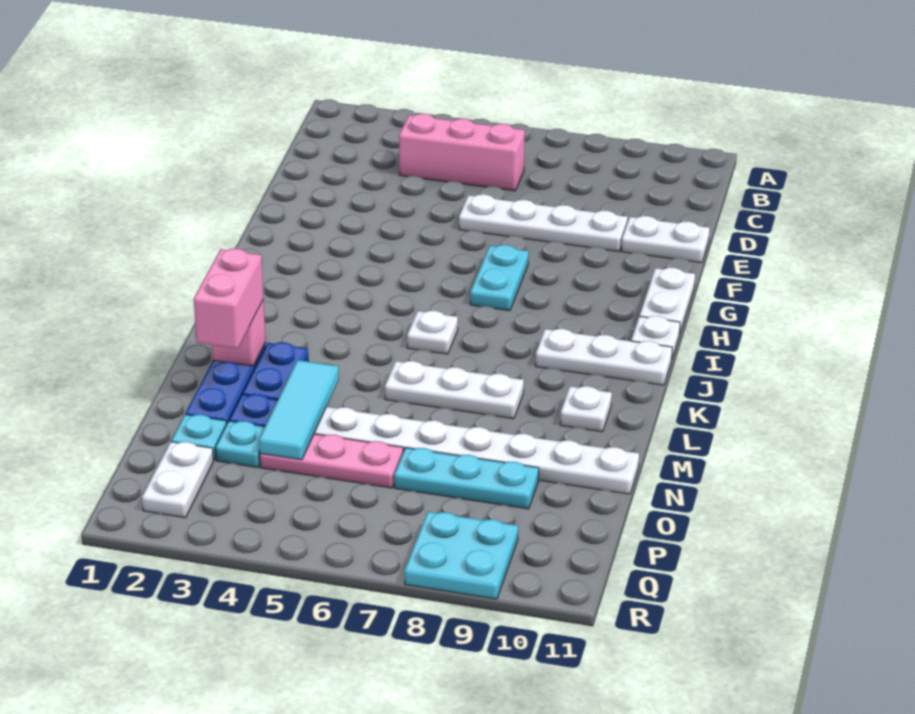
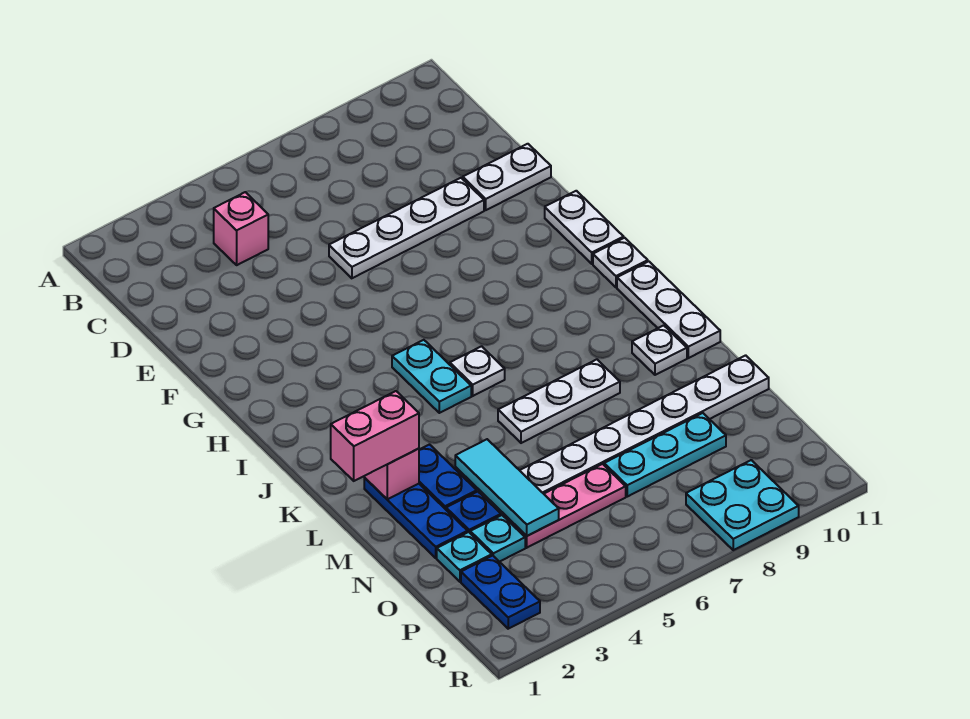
pink brick C4:C6 level 1 -> pink brick C4 level 1
cyan plate G7:H7 level 1 -> cyan plate I5:J5 level 1
white plate J9:J11 level 1 -> white plate J11:L11 level 1
pink brick L2:M2 level 3 -> pink brick L1:L2 level 3
white plate P2:Q2 level 1 -> blue plate P2:Q2 level 1

